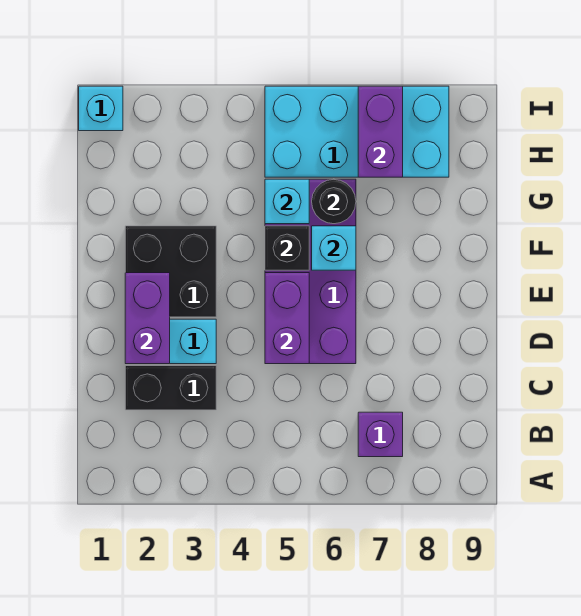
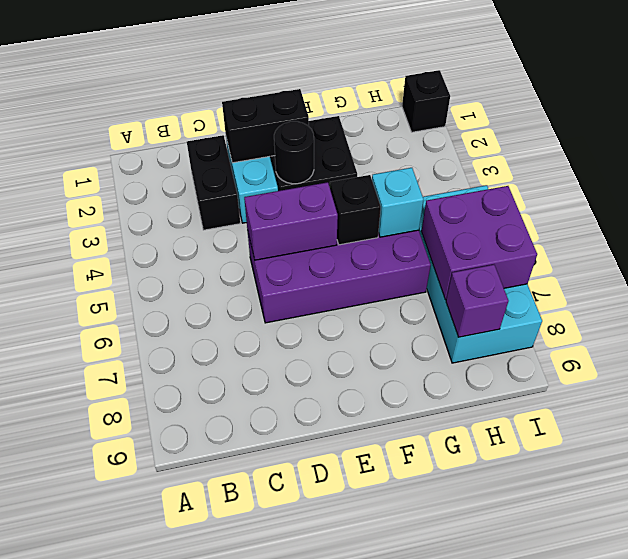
purple brick B7 level 1 -> purple brick H8 level 2
purple brick D2:E2 level 2 -> black brick D2:E2 level 2
cyan brick F6 level 2 -> none
black round brick G6 level 2 -> black round brick E3 level 2
purple brick H7:I7 level 2 -> purple brick H6:I7 level 2
cyan brick I1 level 1 -> black brick I1 level 1

